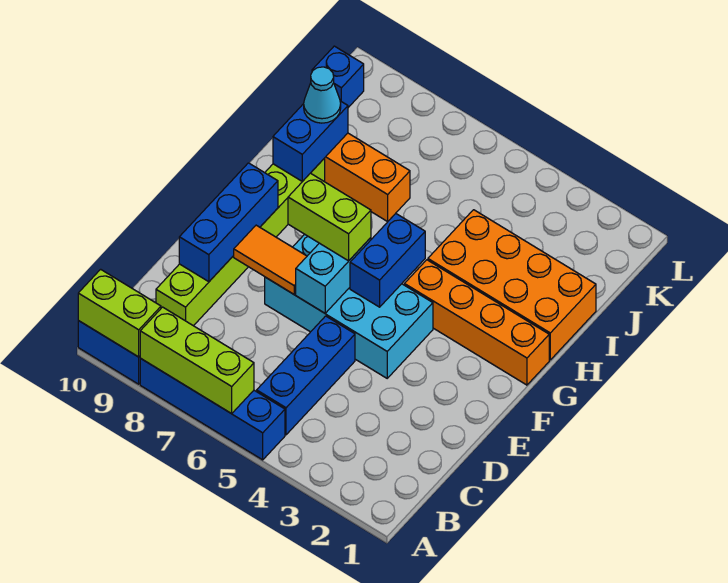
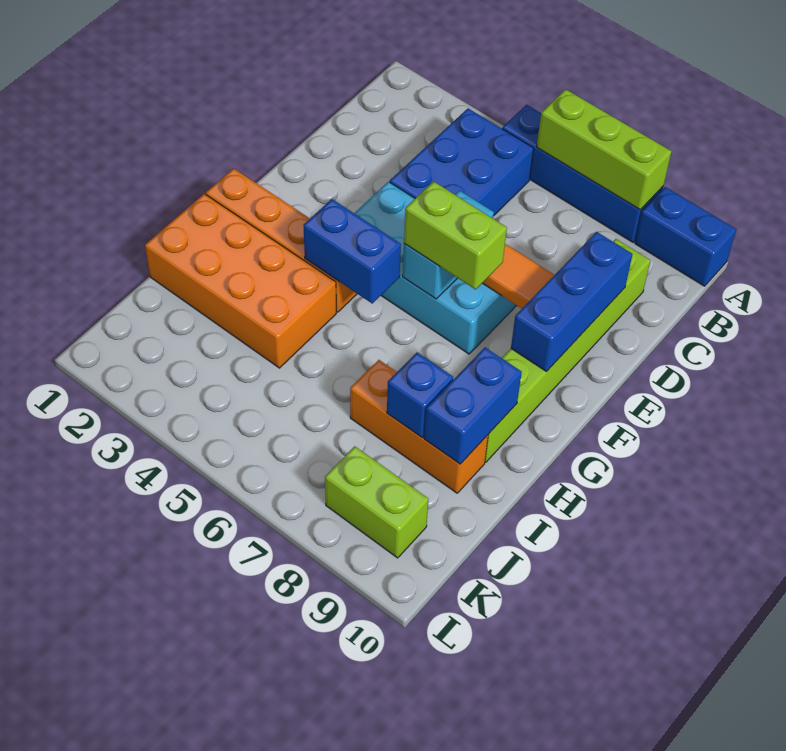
lime brick A9:A10 level 2 -> lime brick K8:K9 level 1
blue brick B5:D5 level 1 -> blue brick B4:D5 level 1
blue brick F5:G5 level 2 -> blue brick G4:G5 level 2
cyan cone I9 level 3 -> none
blue brick K10 level 1 -> blue brick I8 level 2

